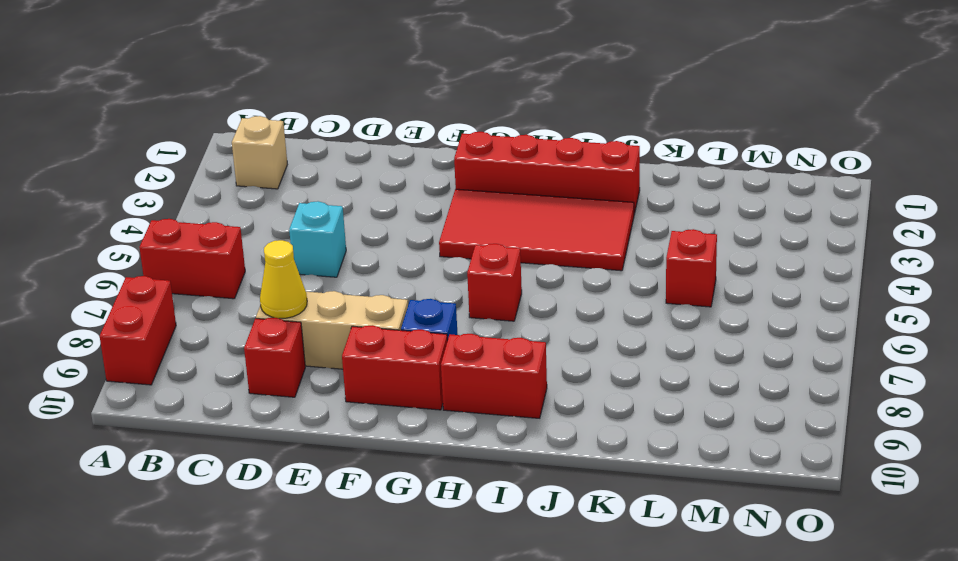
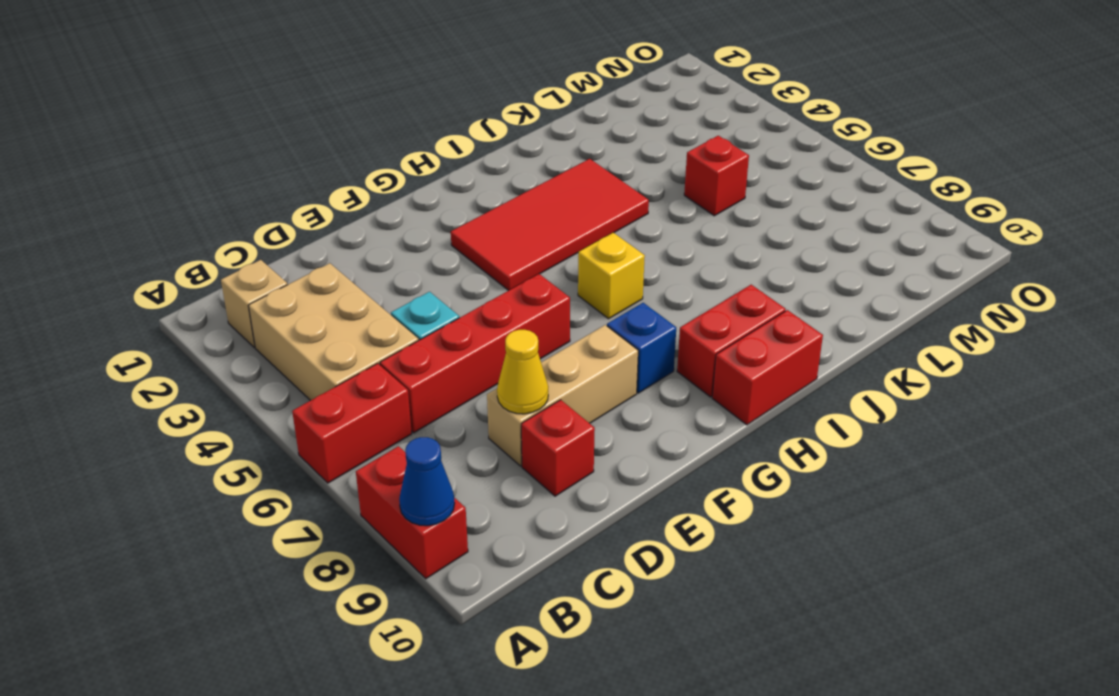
none -> blue cone A9 level 2
none -> tan brick B3:C5 level 1
red brick F9:G9 level 1 -> red brick H10:I10 level 1
red brick G2:J2 level 1 -> red brick C6:F6 level 1
red brick H6 level 1 -> yellow brick H6 level 1

